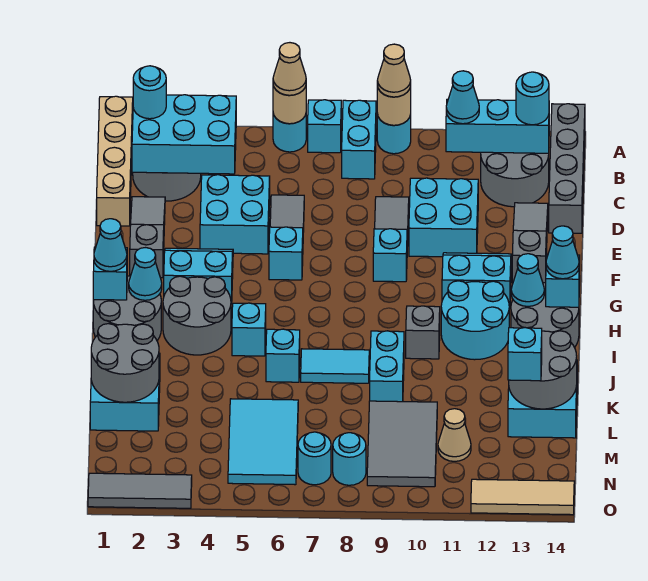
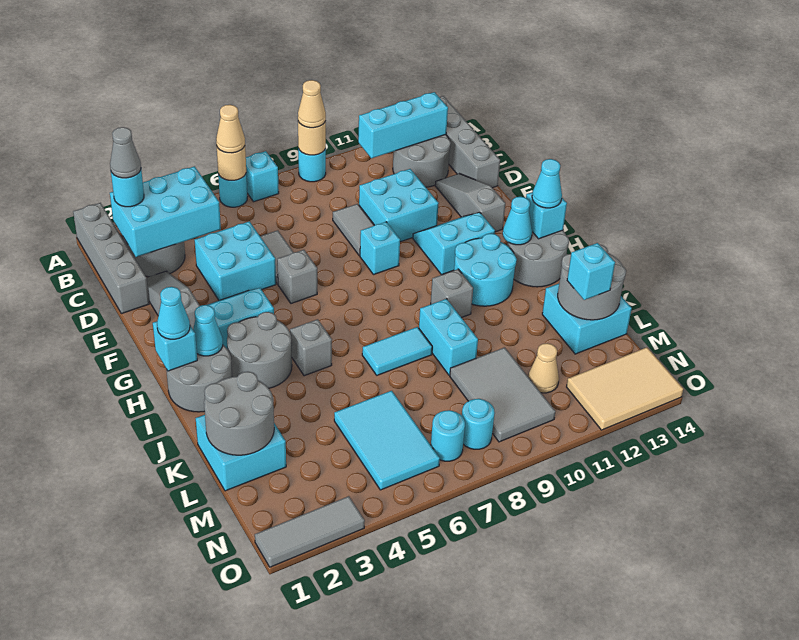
tan brick A1:D1 level 1 -> grey brick A1:D1 level 1
cyan brick A8:B8 level 1 -> none
none -> grey cone B2 level 4
cyan cone B11 level 3 -> none
cyan round brick B13 level 3 -> none
cyan brick F6 level 1 -> grey brick F6 level 1
cyan brick I5 level 1 -> grey brick I5 level 1
cyan brick J6 level 1 -> none
tan tile O12:O14 level 1 -> tan tile N12:O14 level 1

